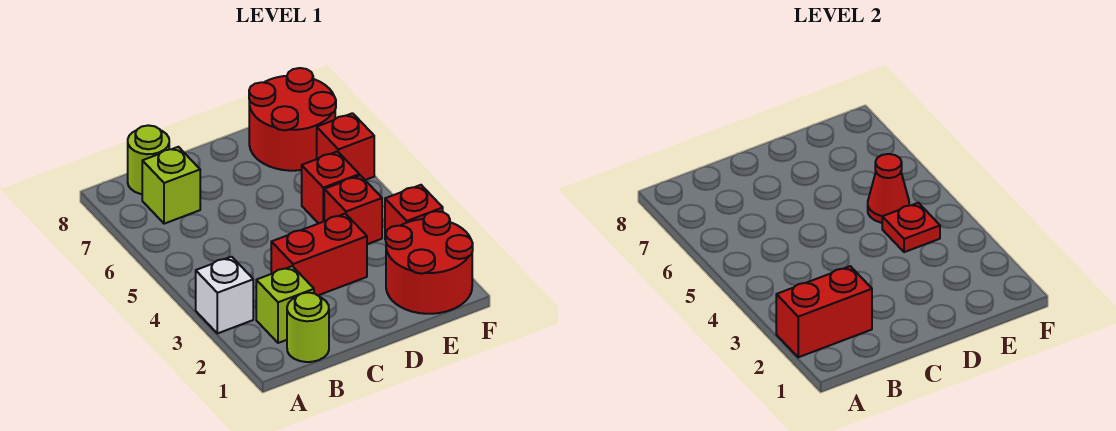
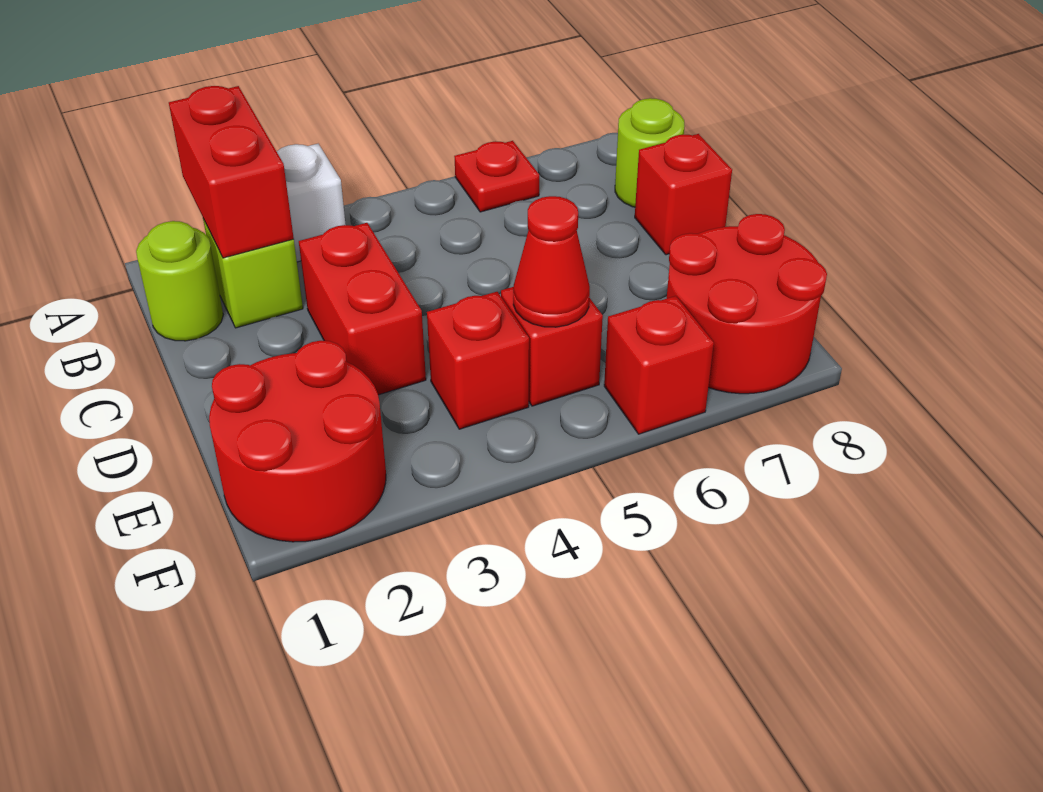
lime brick B7 level 1 -> none
red plate E4 level 2 -> red plate A6 level 1
red brick F3 level 1 -> red brick C8 level 1

